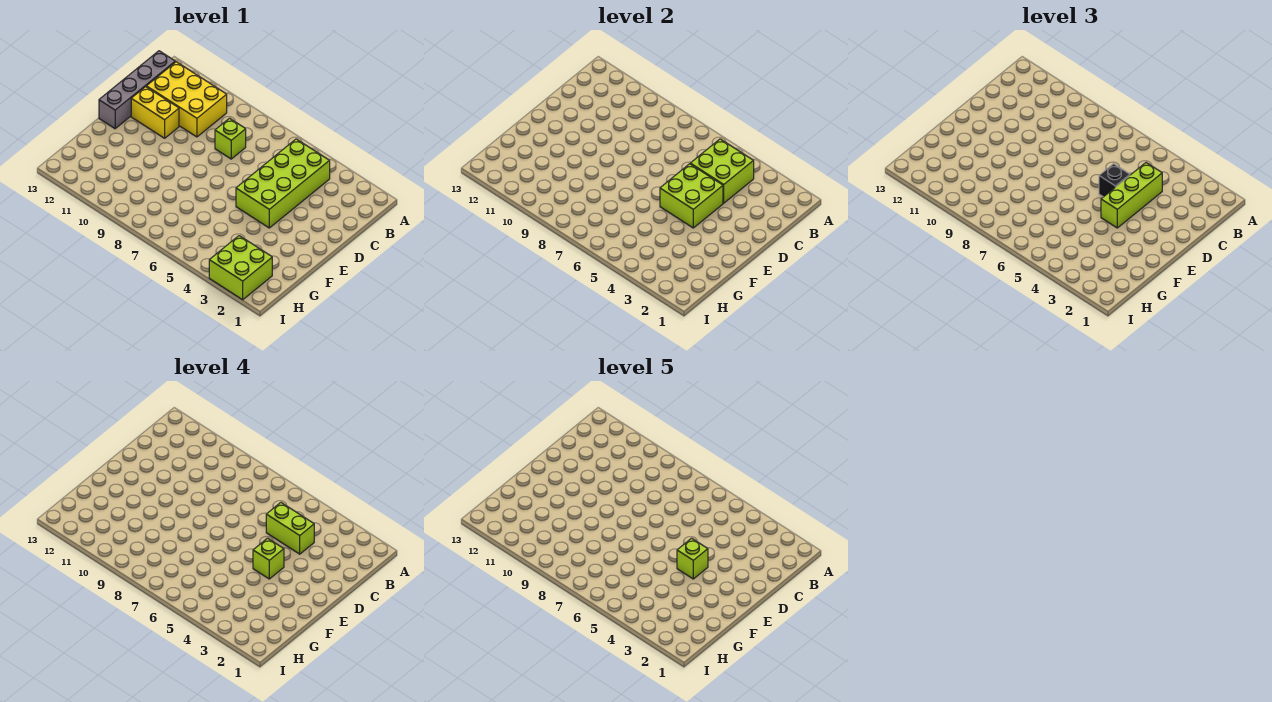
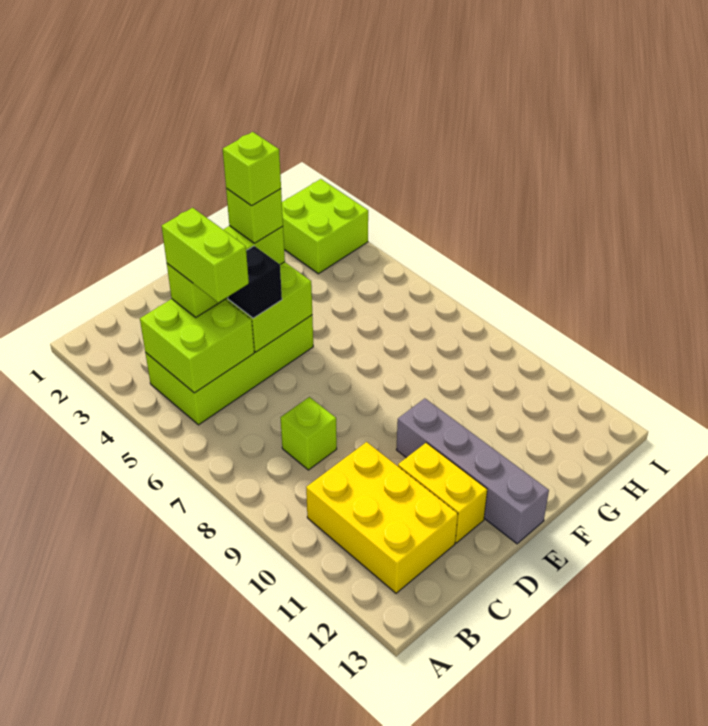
grey brick B13:E13 level 1 -> grey brick E10:E13 level 1

